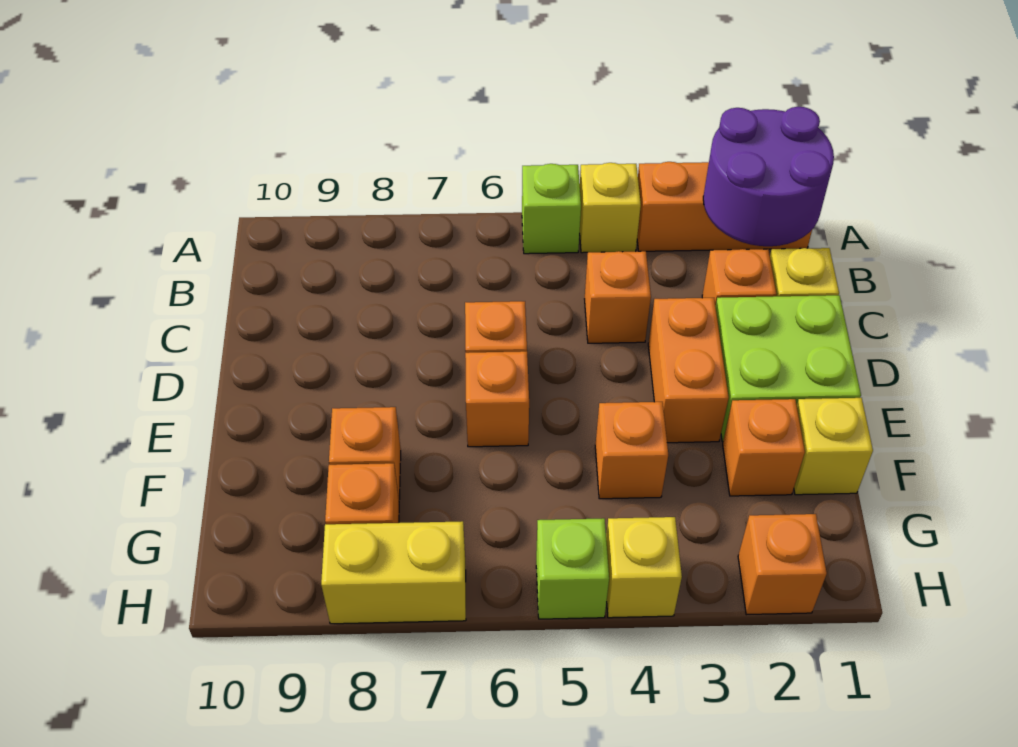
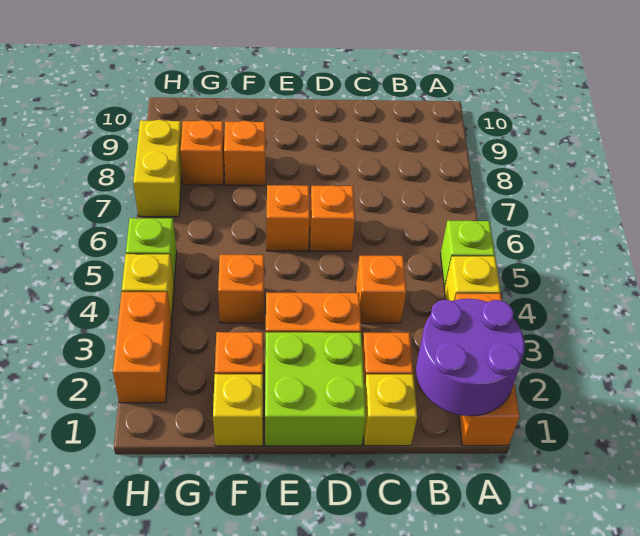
orange brick H2 level 1 -> orange brick H2:H3 level 1

